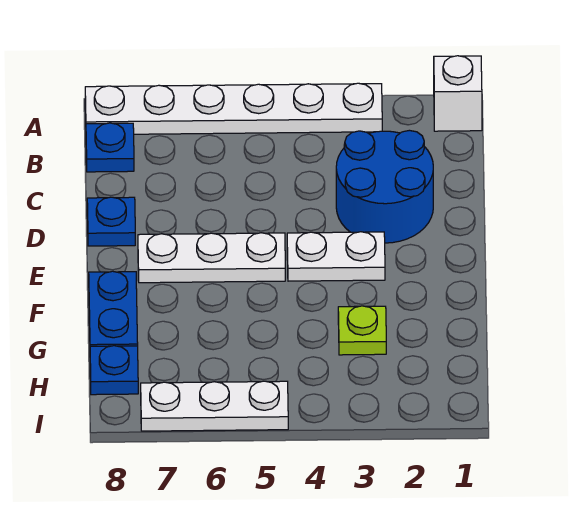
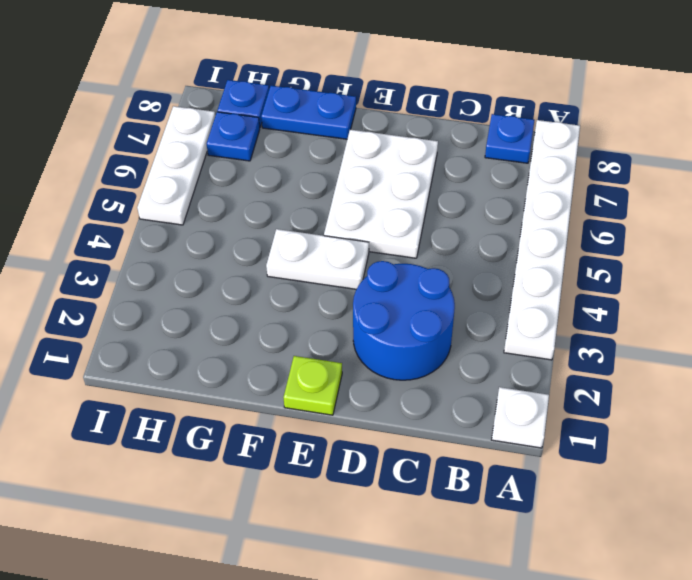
white brick A1 level 1 -> white plate A1 level 1
blue plate D8 level 1 -> blue plate H7 level 1
white plate E3:E4 level 1 -> white plate E4:F4 level 1
white plate E5:E7 level 1 -> white plate D5:E7 level 1
lime plate G3 level 1 -> lime plate E1 level 1

